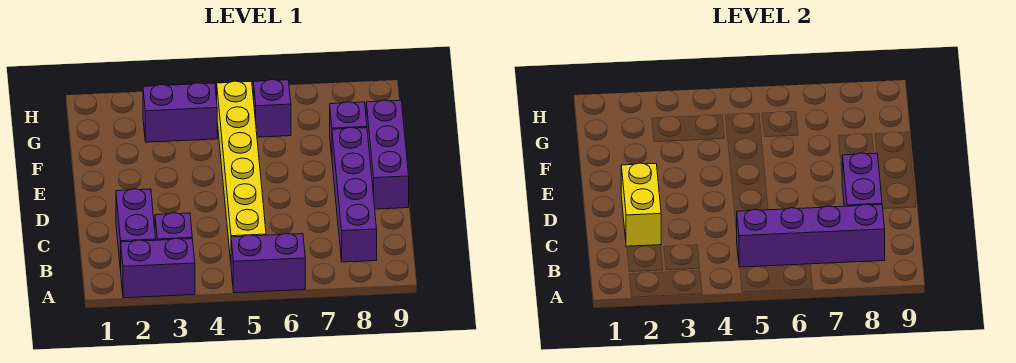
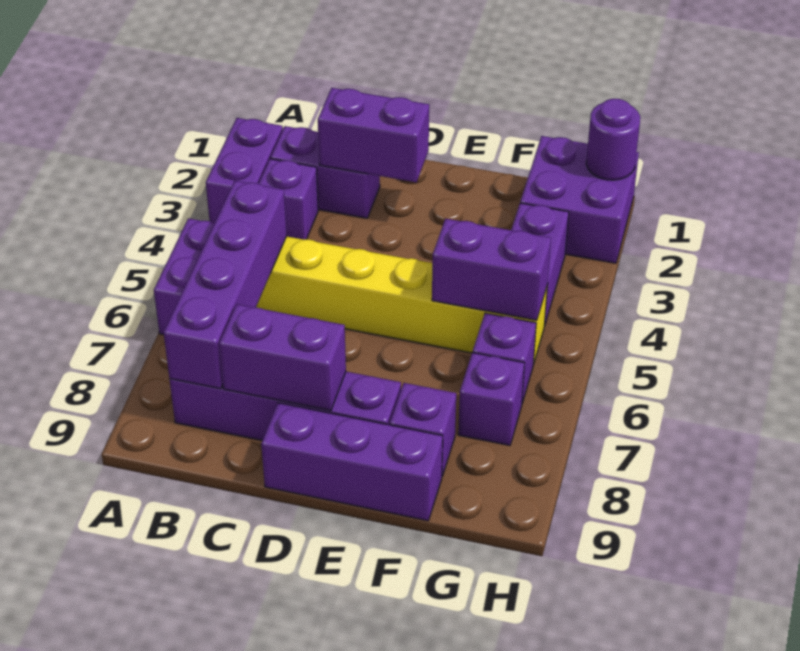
yellow brick C2:D2 level 2 -> purple brick C2:D2 level 2
none -> purple brick F5:G5 level 2
none -> purple brick G1:H2 level 1
none -> purple brick G7 level 1
none -> purple round brick H1 level 2

